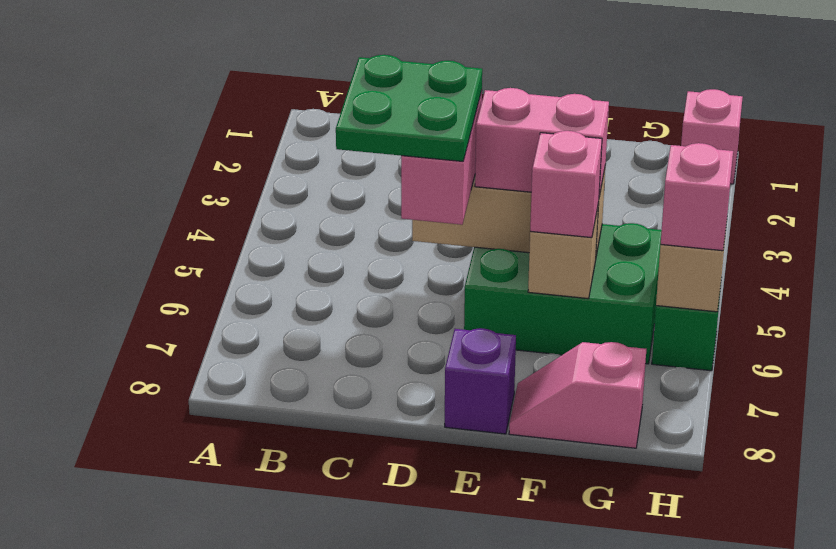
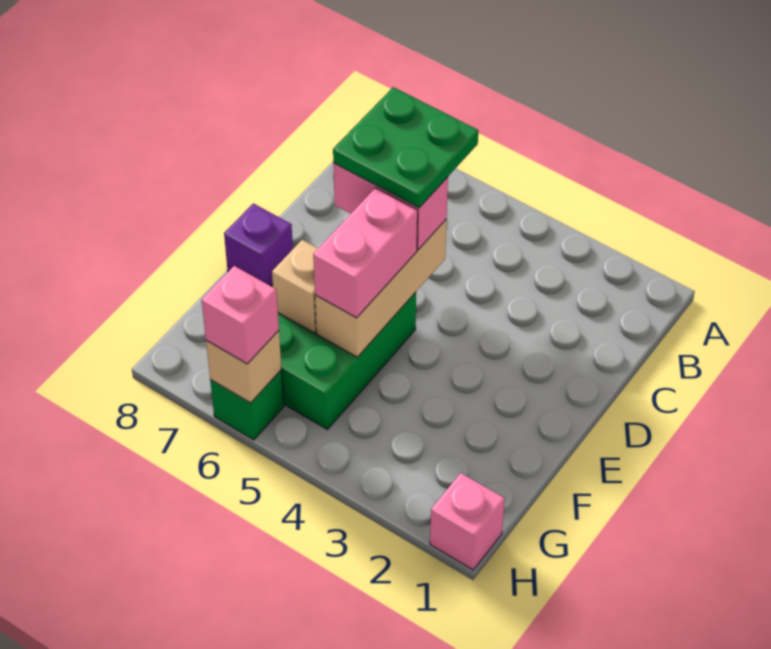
pink brick F6 level 3 -> none
pink slope F8:G8 level 1 top G -> none

